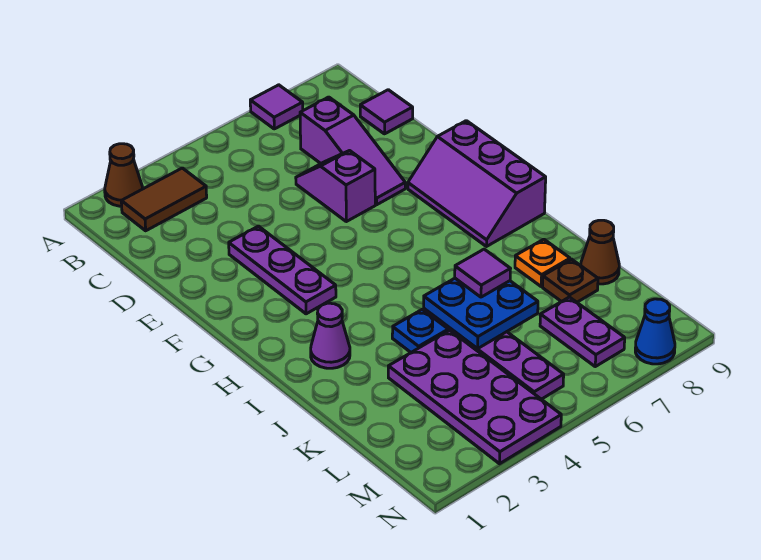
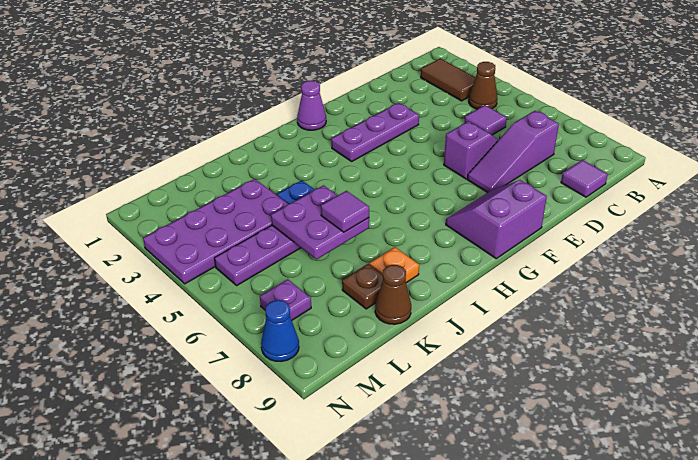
brown cone A2 level 1 -> brown cone B4 level 1
purple tile A7 level 1 -> purple tile C5 level 1
purple slope F8:H9 level 1 top 9 -> purple slope F8:G9 level 1 top 9
purple cone I2 level 1 -> purple cone G1 level 1
blue plate J5:K6 level 2 -> purple plate J5:K6 level 2
purple plate L7:M7 level 1 -> purple plate M7 level 1

